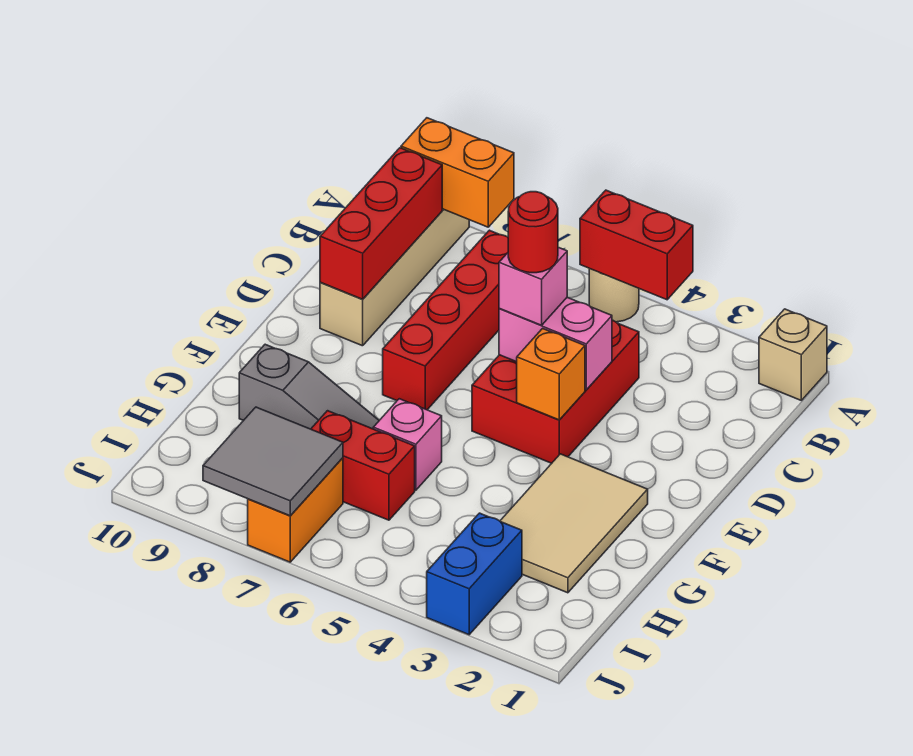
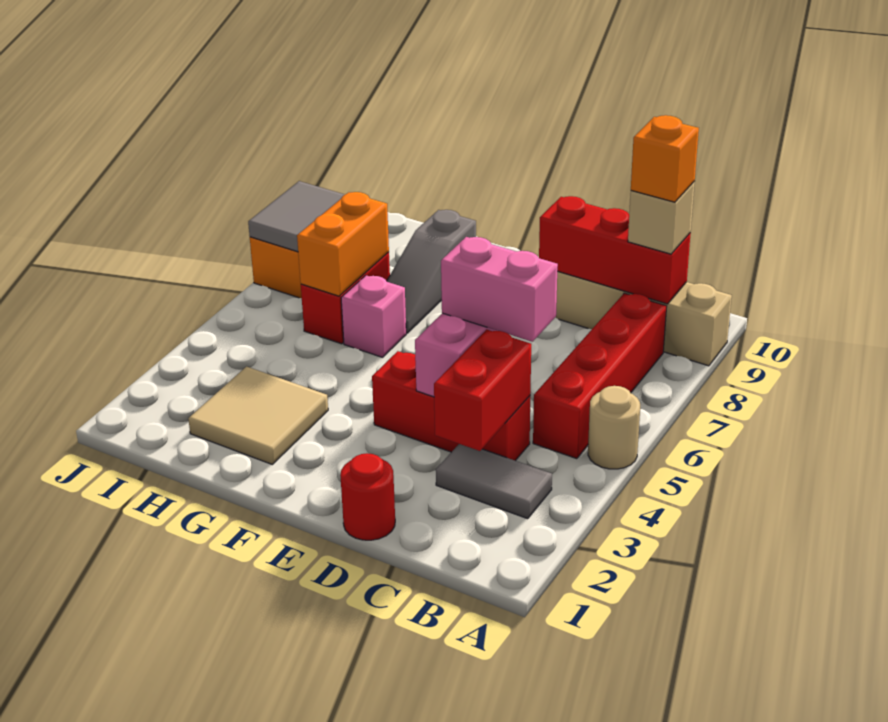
tan brick A1 level 1 -> tan brick B9 level 3
red brick A4:A5 level 2 -> red brick C3:C4 level 2
orange brick A8:A9 level 2 -> orange brick H6:H7 level 2
none -> grey tile B3:C3 level 1
red brick B7:E7 level 1 -> red brick B5:B8 level 1
red brick C4:E5 level 1 -> red brick C4:E4 level 1
pink brick D5 level 3 -> pink brick C5:D5 level 3
red round brick D5 level 4 -> red round brick D1 level 1
orange brick E4 level 2 -> orange brick B9 level 4
tan tile F2:H3 level 1 -> tan tile G2:H3 level 1
blue brick I3:J3 level 1 -> none

